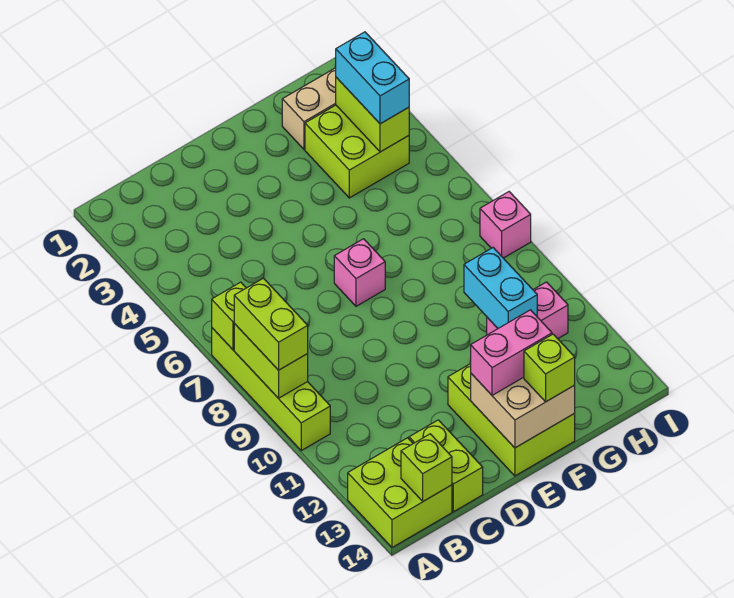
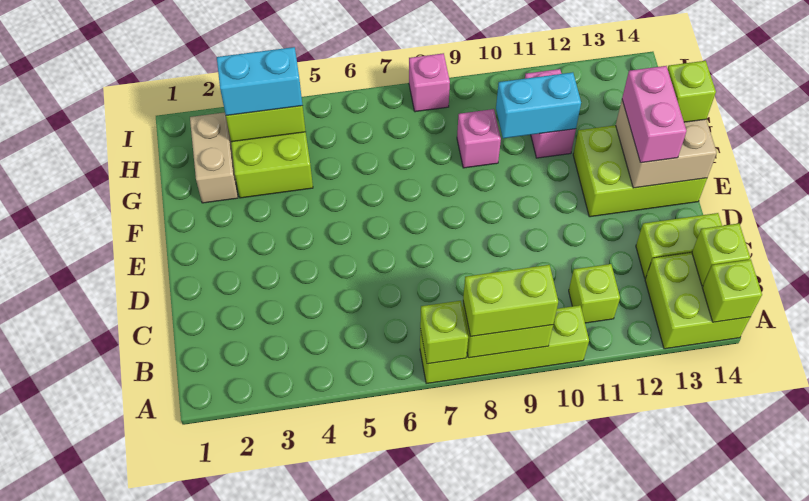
none -> lime brick A14 level 2
none -> lime brick B11 level 1
pink brick E7 level 1 -> pink brick G9 level 1

